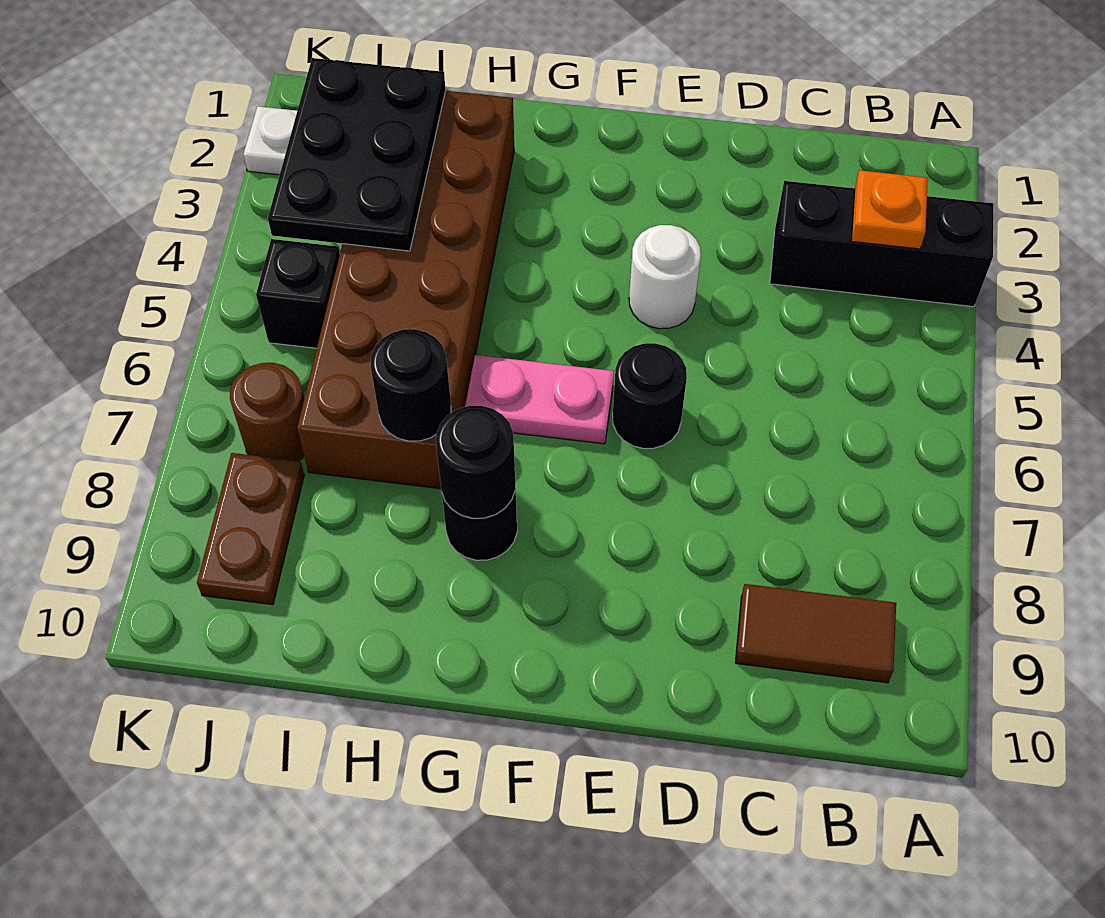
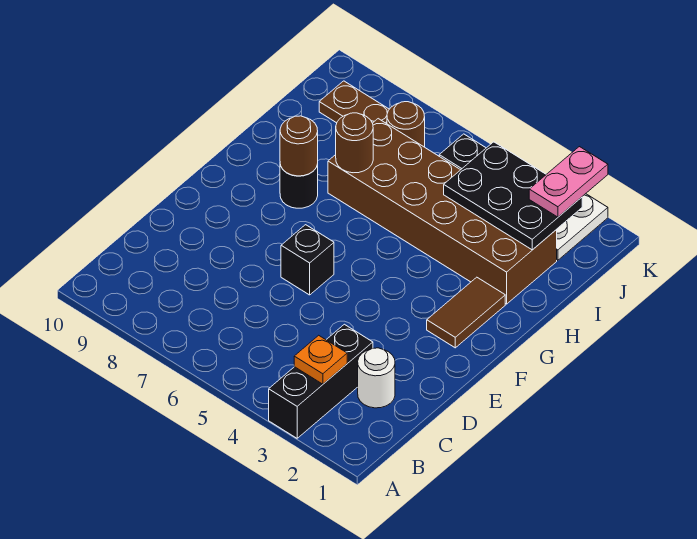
brown tile B9:C9 level 1 -> brown tile F2:G2 level 1
white round brick E4 level 1 -> white round brick C2 level 1
black round brick E6 level 1 -> black brick E6 level 1
pink plate F6:G6 level 1 -> pink plate J2:K2 level 3
black round brick G8 level 2 -> brown round brick G8 level 2
black round brick H7 level 2 -> brown round brick H7 level 2

